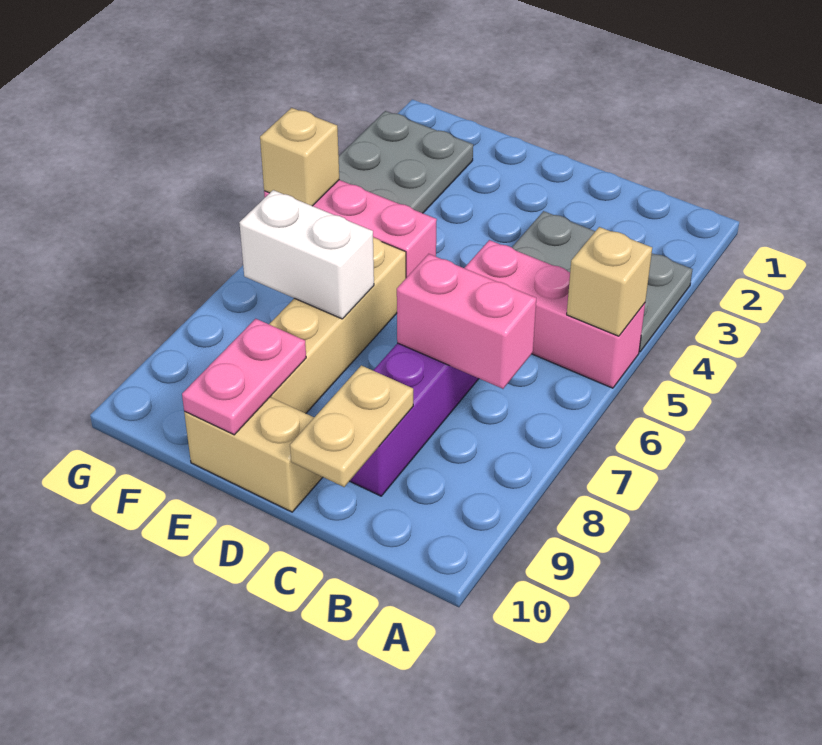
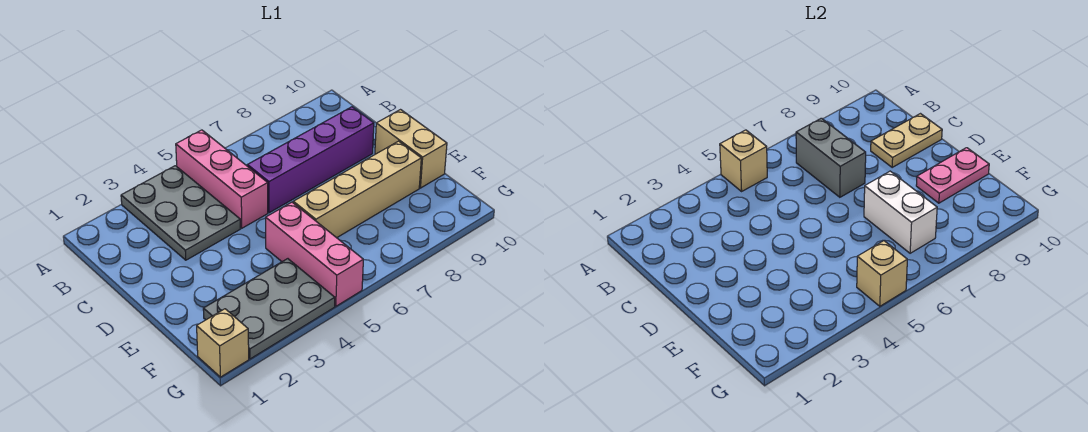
pink brick B7:C7 level 2 -> grey brick B7:C7 level 2
none -> tan brick G1 level 1

